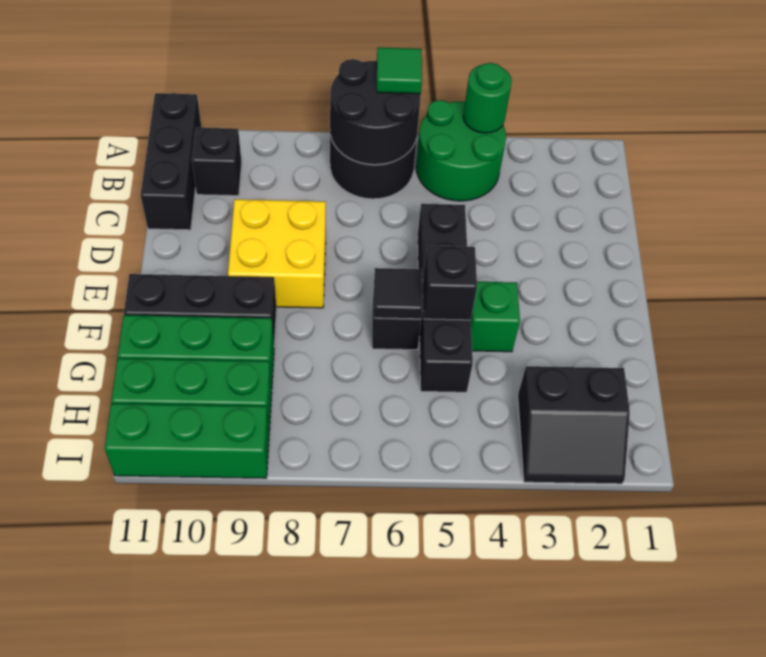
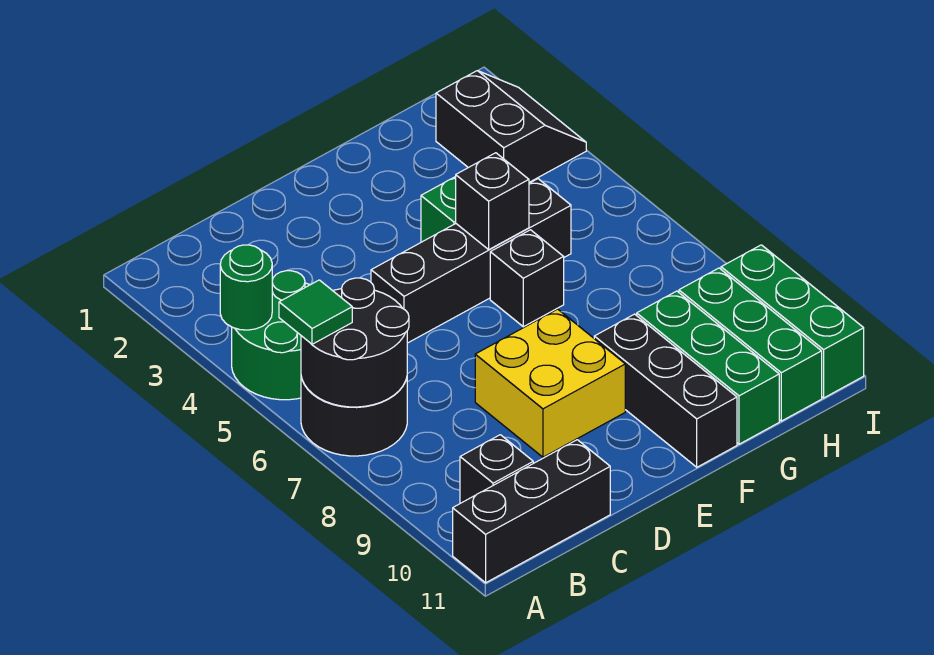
black tile F6 level 2 -> none

